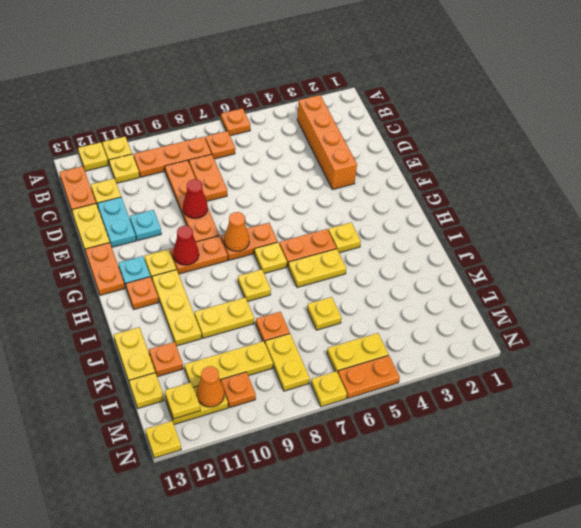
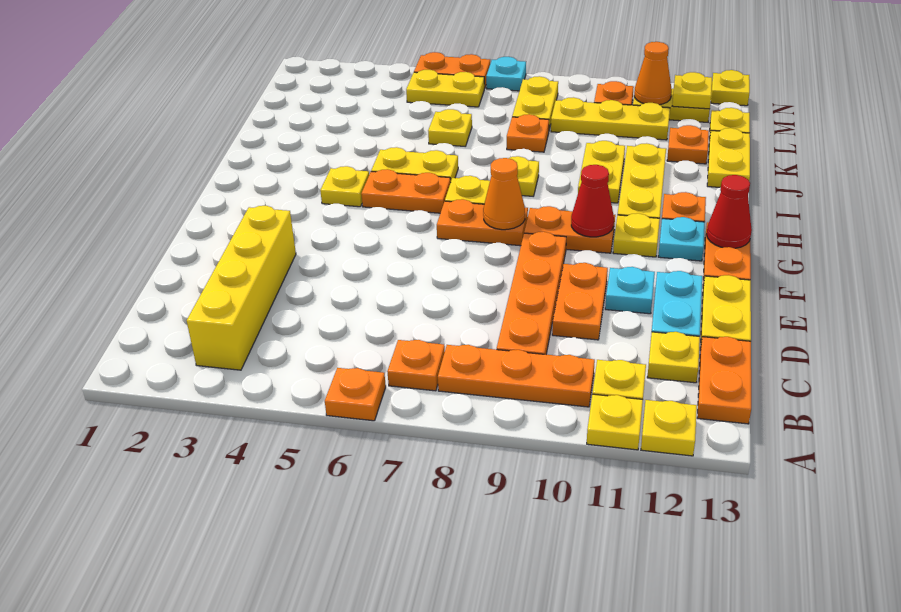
orange brick B3:E3 level 1 -> yellow brick B3:E3 level 1
orange plate C8:D8 level 1 -> orange plate D10:E10 level 1
red cone E9 level 2 -> red cone G13 level 2
yellow plate J9:J10 level 1 -> yellow plate I10:J10 level 1
yellow plate N7 level 1 -> cyan plate N7 level 1

